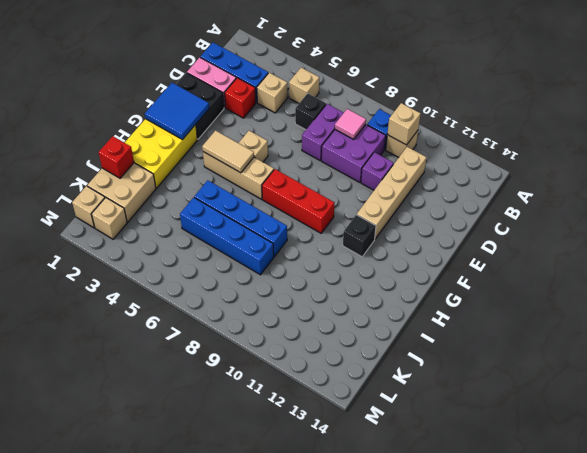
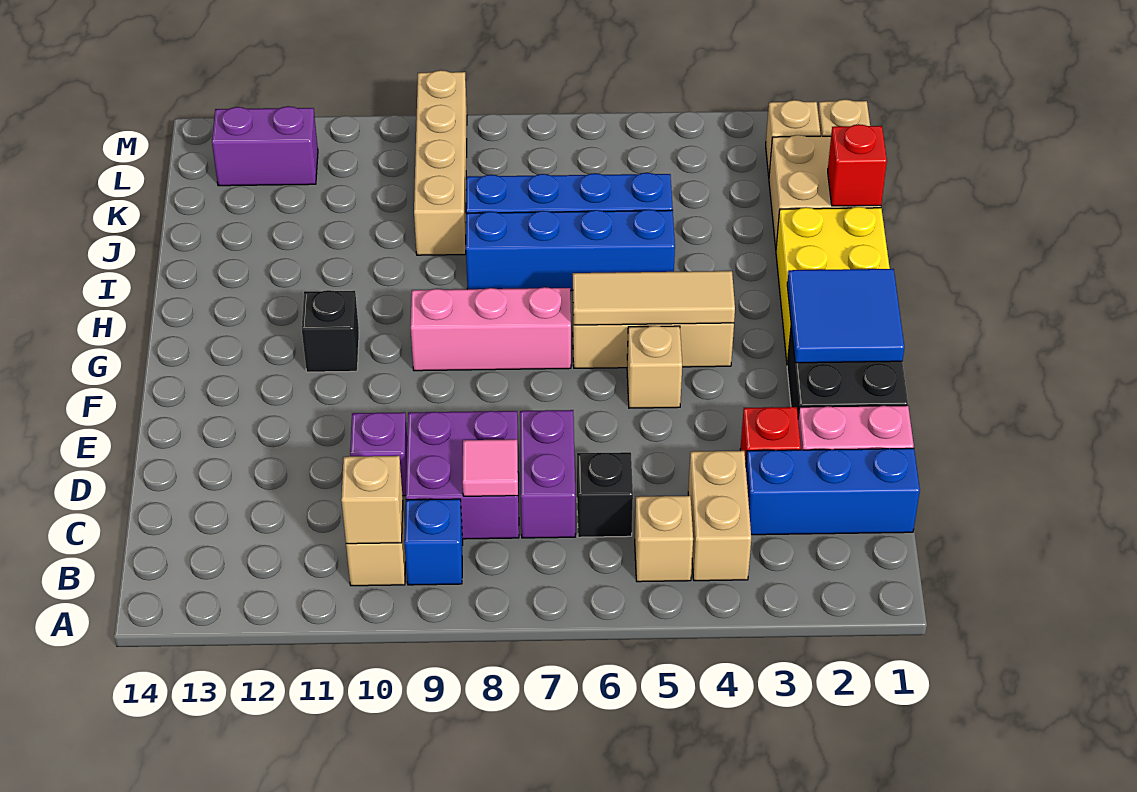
tan brick C4 level 1 -> tan brick B4:C4 level 1
tan brick C11:F11 level 1 -> tan brick J9:M9 level 1
tan tile G4:G5 level 2 -> tan tile G4:G6 level 2
red brick G7:G9 level 1 -> pink brick G7:G9 level 1
none -> purple brick L12:L13 level 1

